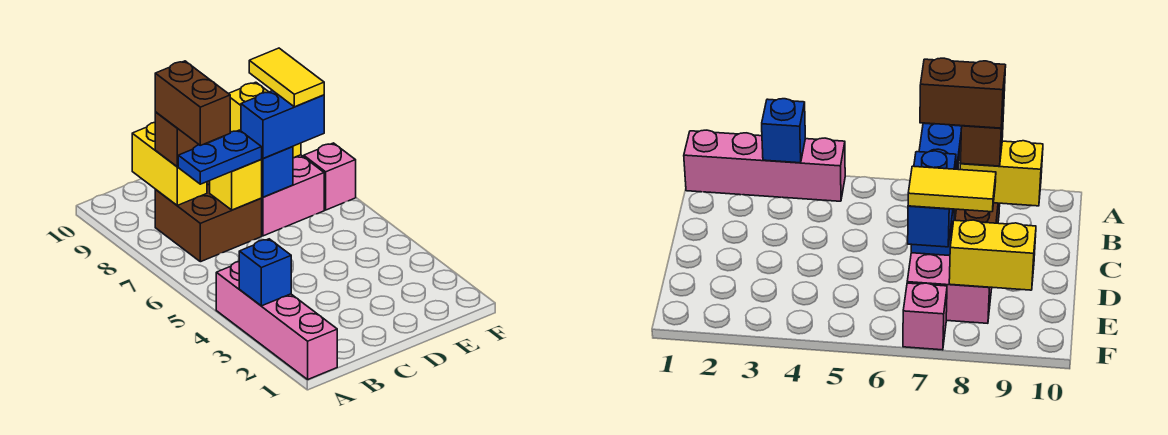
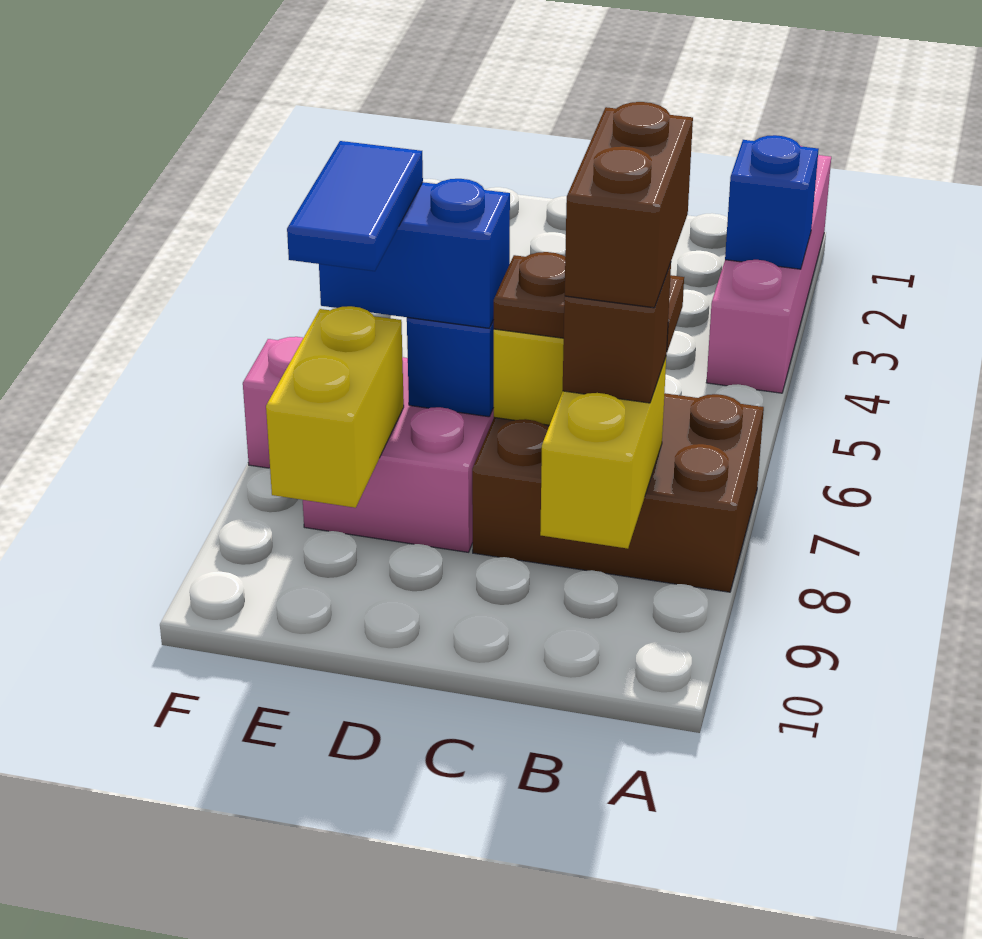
brown brick B7:C8 level 1 -> brown brick A7:C8 level 1
blue plate B7:C7 level 3 -> brown plate B7:C7 level 3
yellow tile E7:E8 level 4 -> blue tile E7:E8 level 4

